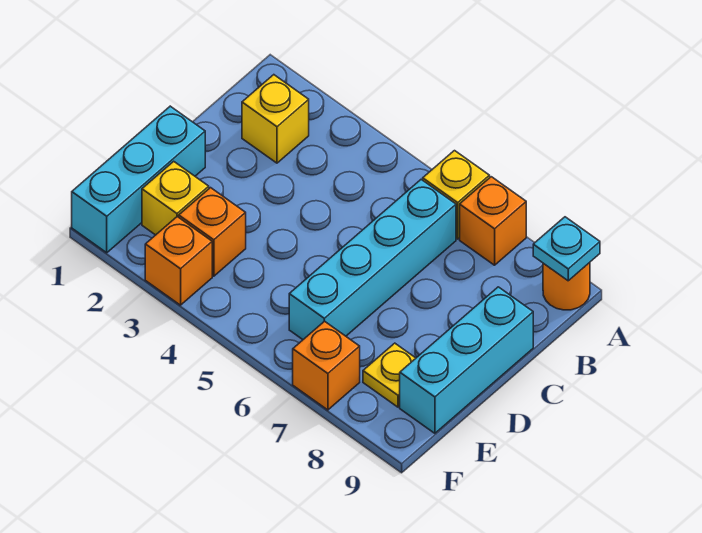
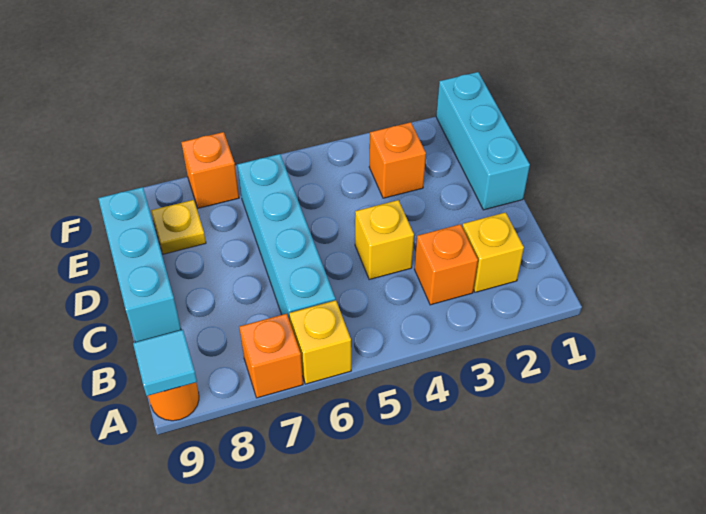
cyan plate A9 level 2 -> cyan tile A9 level 2
yellow brick E2 level 1 -> yellow brick C4 level 1
orange brick F3 level 1 -> orange brick B3 level 1

